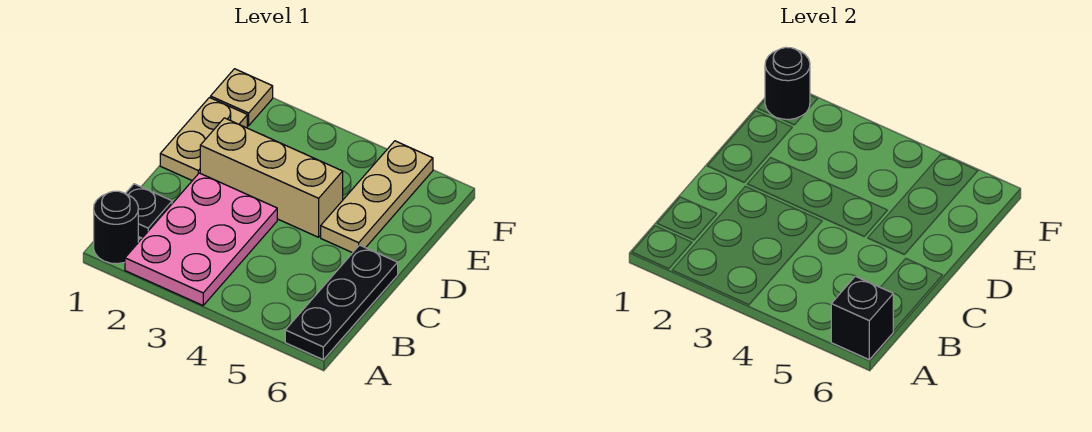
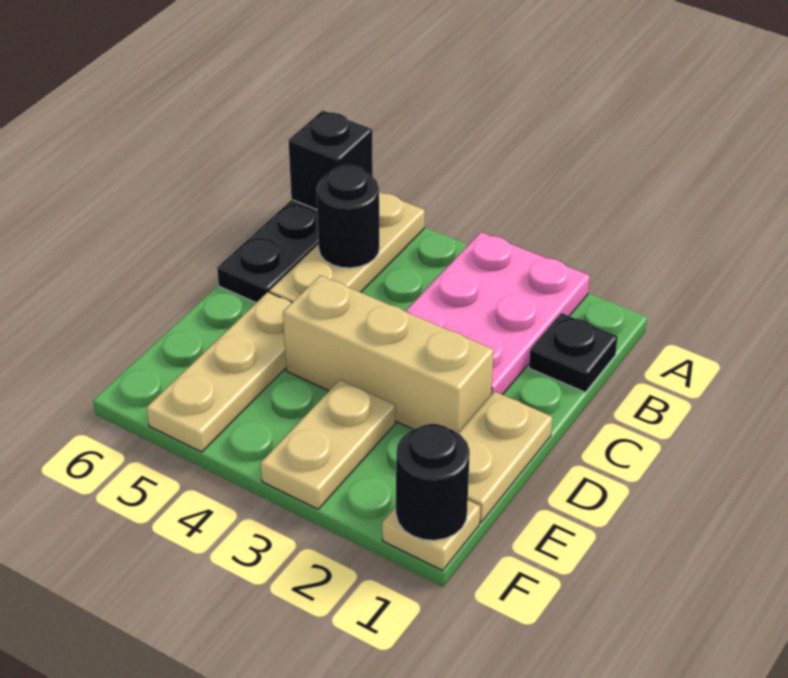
black round brick A1 level 1 -> black round brick B5 level 2
none -> tan plate A5:C5 level 1
none -> tan plate E3:F3 level 1

